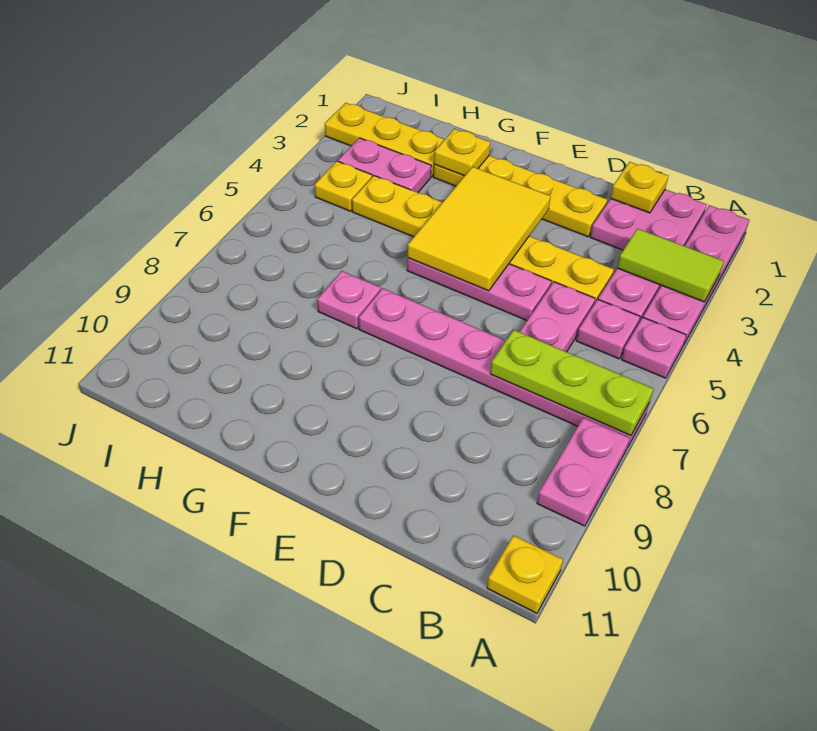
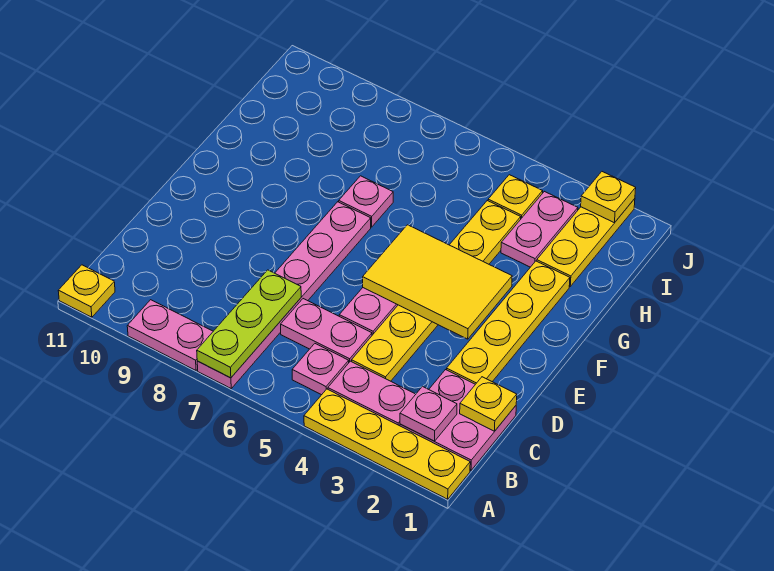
pink plate A1:A4 level 1 -> yellow plate A1:A4 level 1
lime tile A3:B3 level 2 -> none
pink plate A5 level 1 -> pink plate B2 level 2
yellow plate G2 level 2 -> yellow plate J2 level 2

